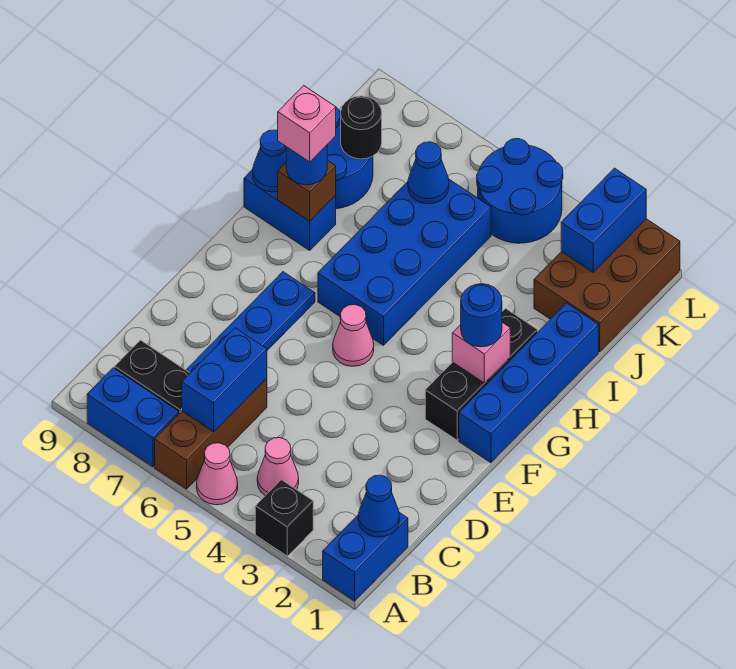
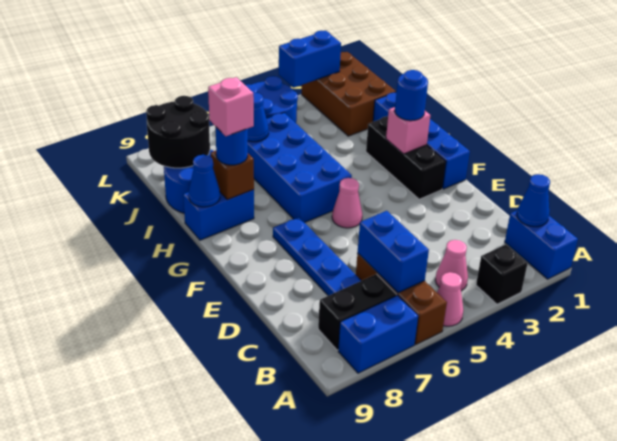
black round brick J8 level 2 -> black round brick J8:K9 level 2
blue brick K2:L2 level 2 -> blue brick L2:L3 level 2

